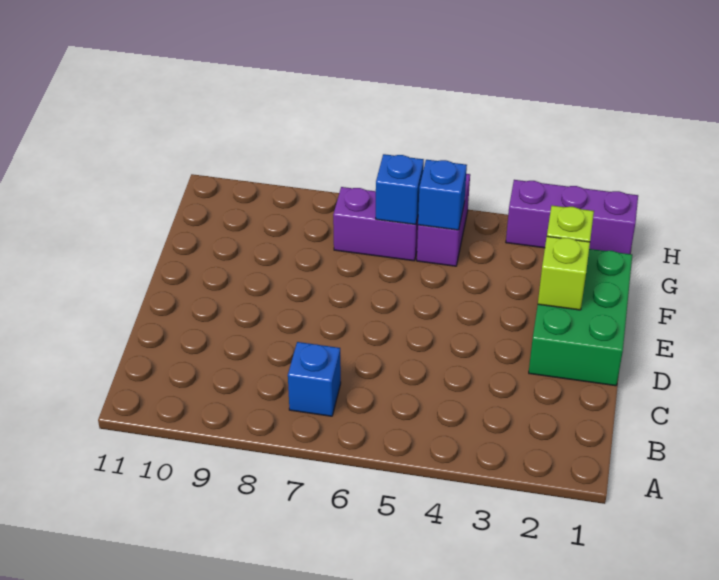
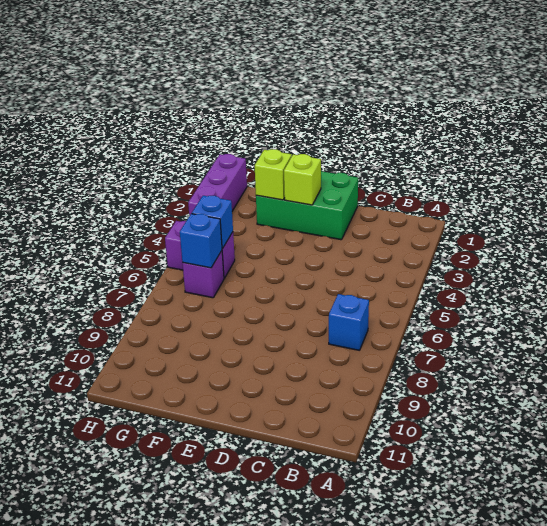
purple brick G6:G7 level 1 -> purple brick G6 level 1

